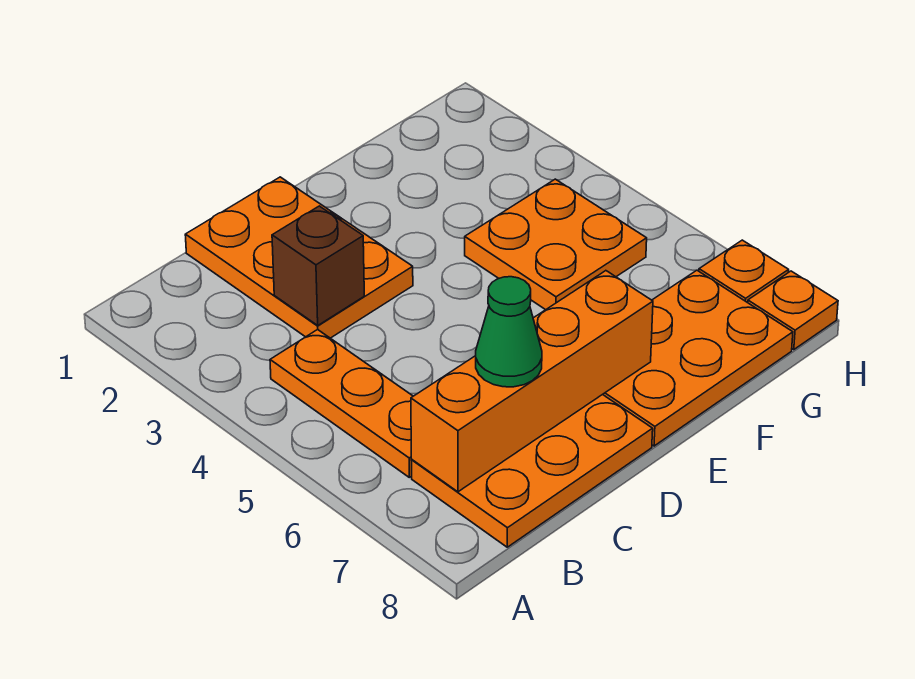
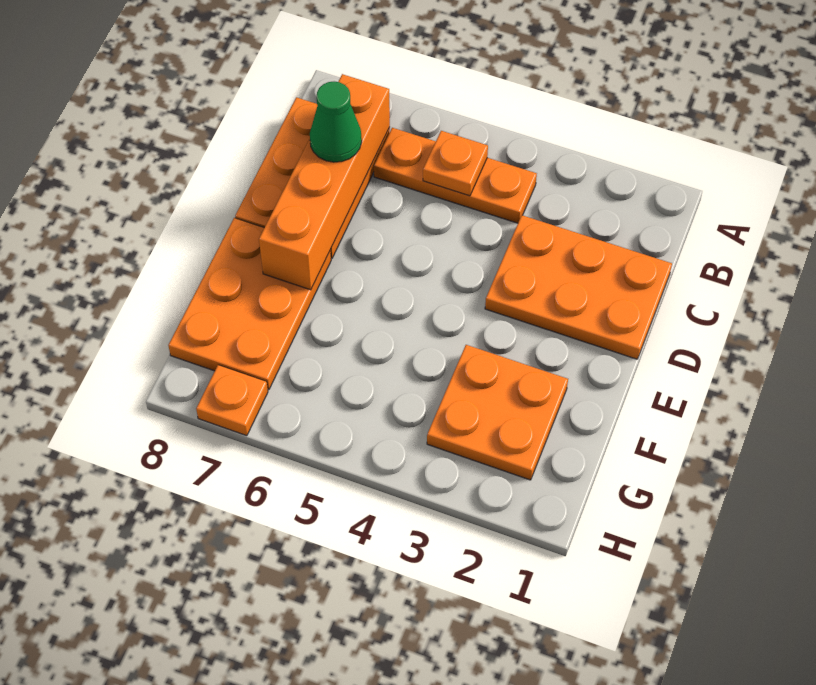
brown brick C3 level 2 -> none
orange plate F4:G5 level 1 -> orange plate F2:G3 level 1
orange plate H8 level 1 -> orange plate B5 level 2

